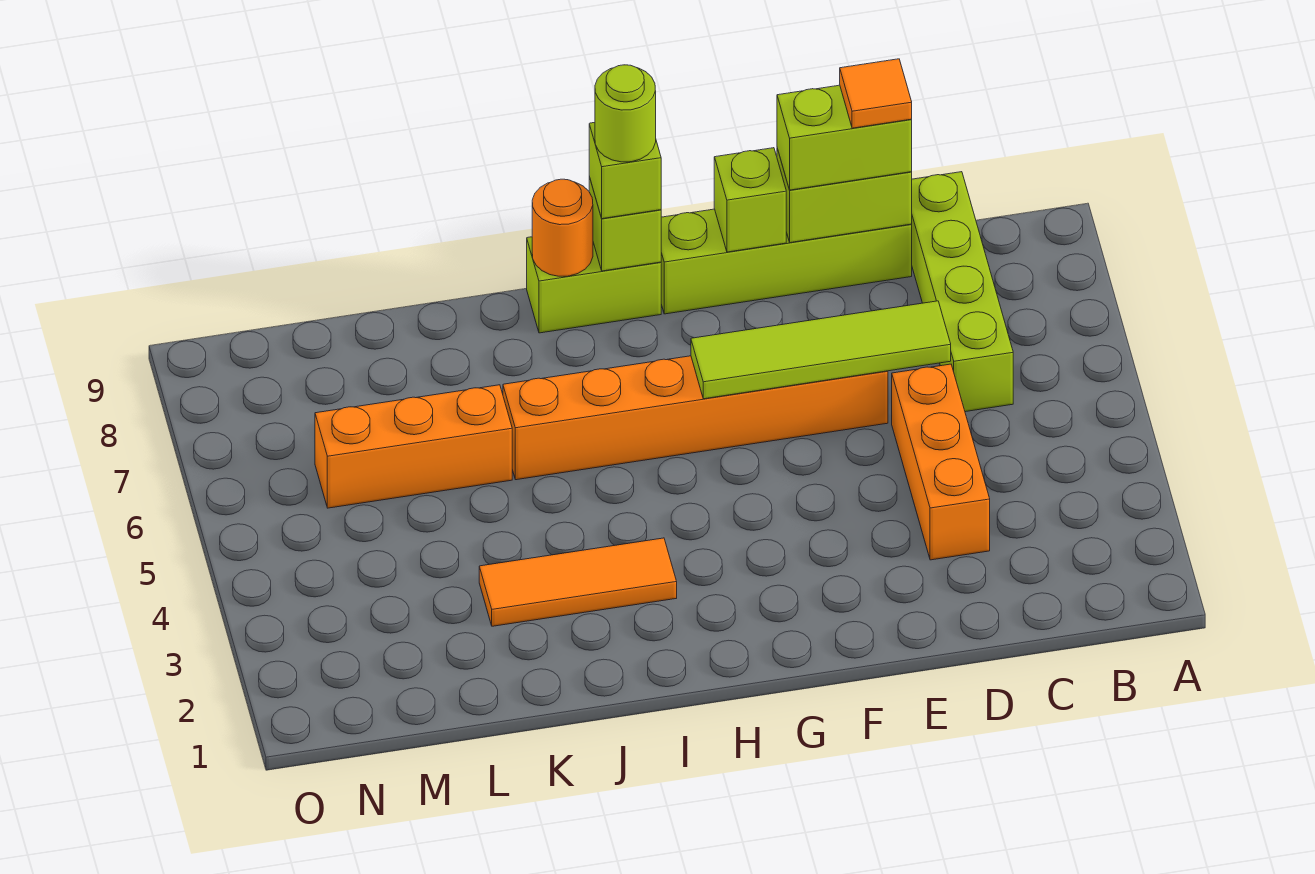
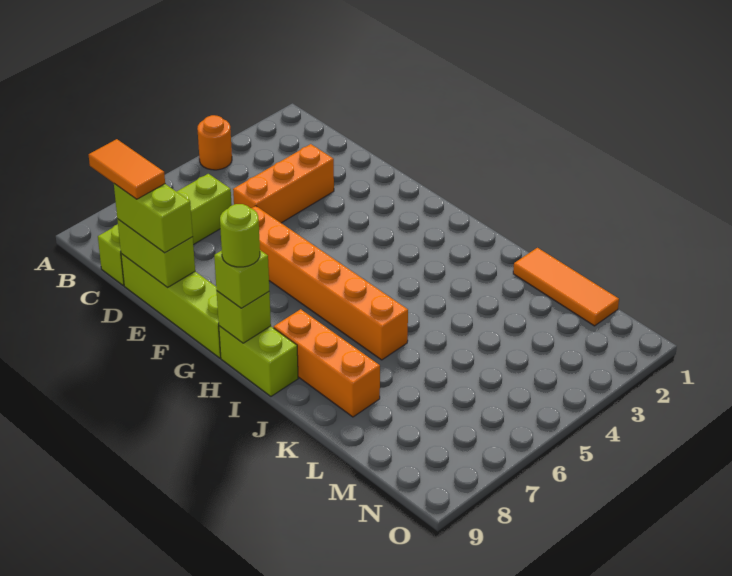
lime tile D6:G6 level 2 -> none
orange tile D9 level 4 -> orange tile C9:D9 level 4
lime brick F9 level 2 -> none
orange tile I3:K3 level 1 -> orange tile K1:M1 level 1
orange round brick I9 level 2 -> orange round brick A4 level 1
orange brick K6:M6 level 1 -> orange brick I8:K8 level 1

